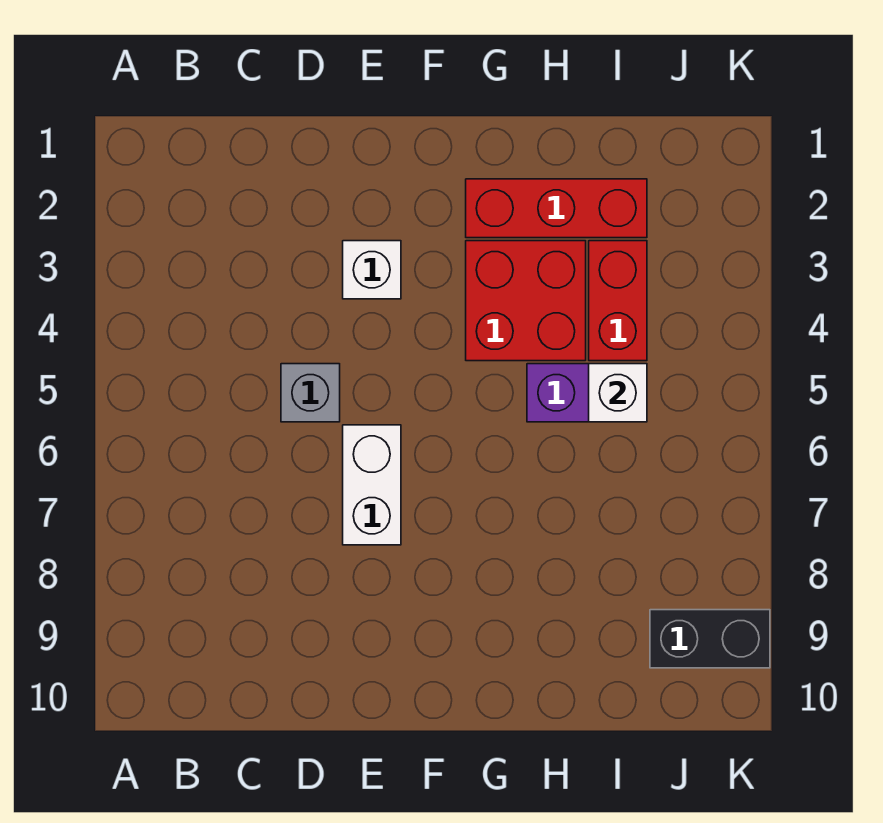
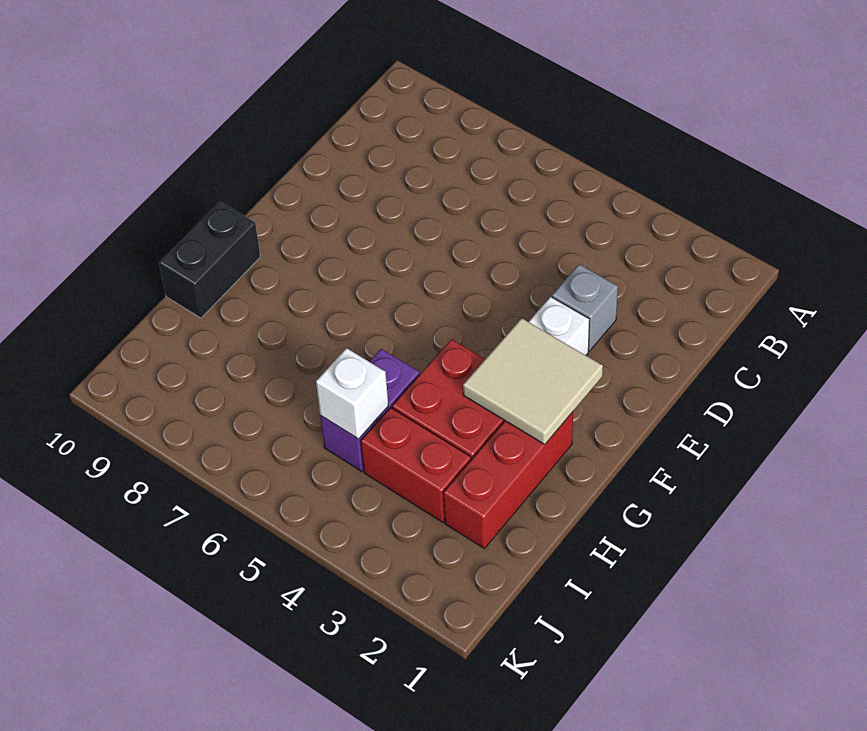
grey brick D5 level 1 -> grey brick D3 level 1
white brick E6:E7 level 1 -> none
none -> tan tile F2:G3 level 2
black brick J9:K9 level 1 -> black brick G10:H10 level 1

